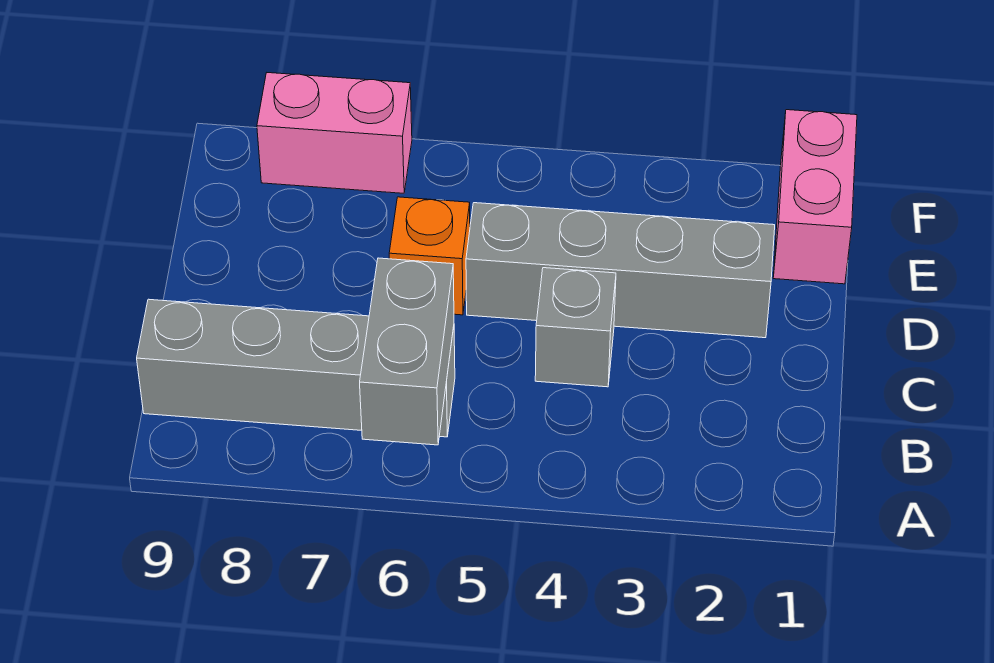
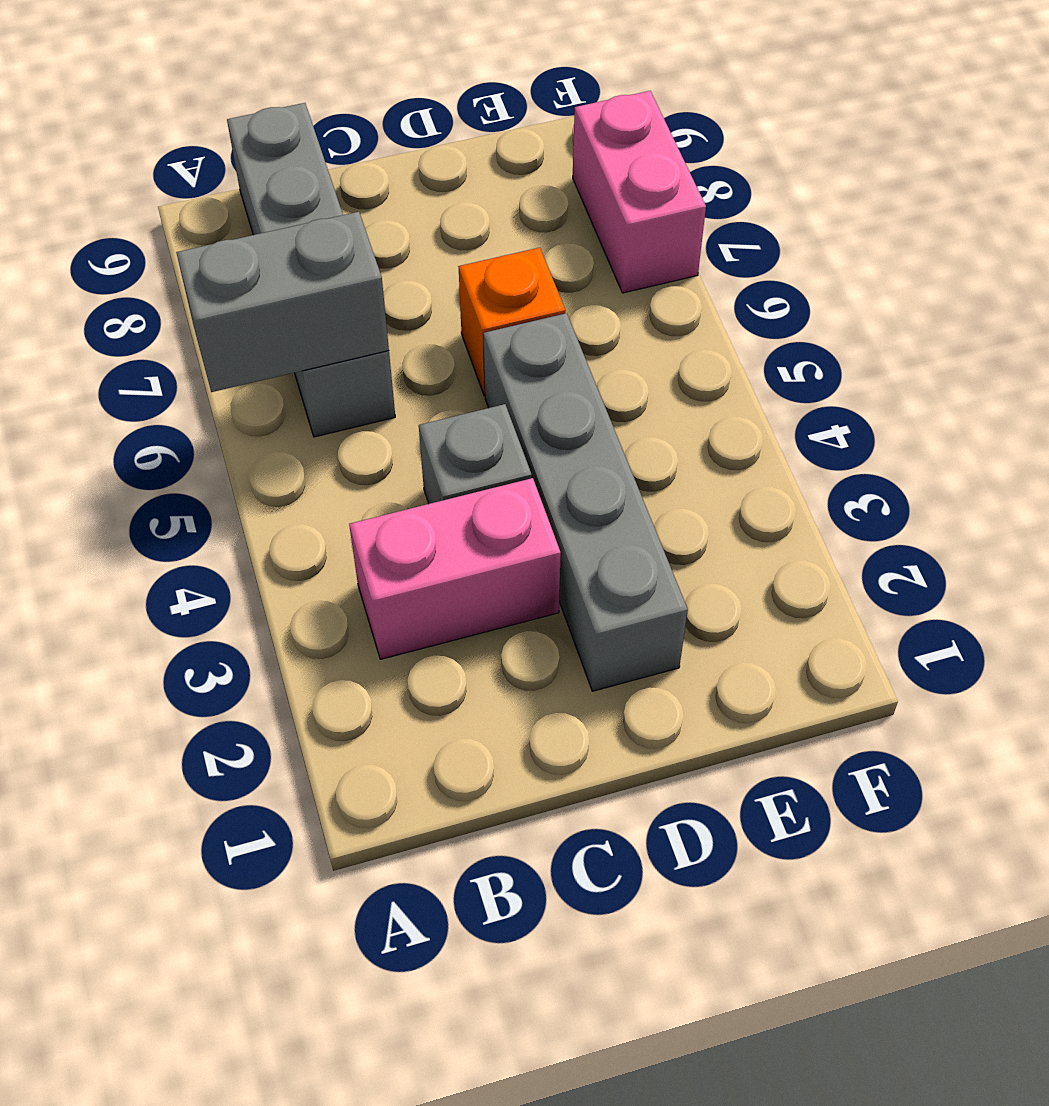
pink brick E1:F1 level 1 -> pink brick B3:C3 level 1

